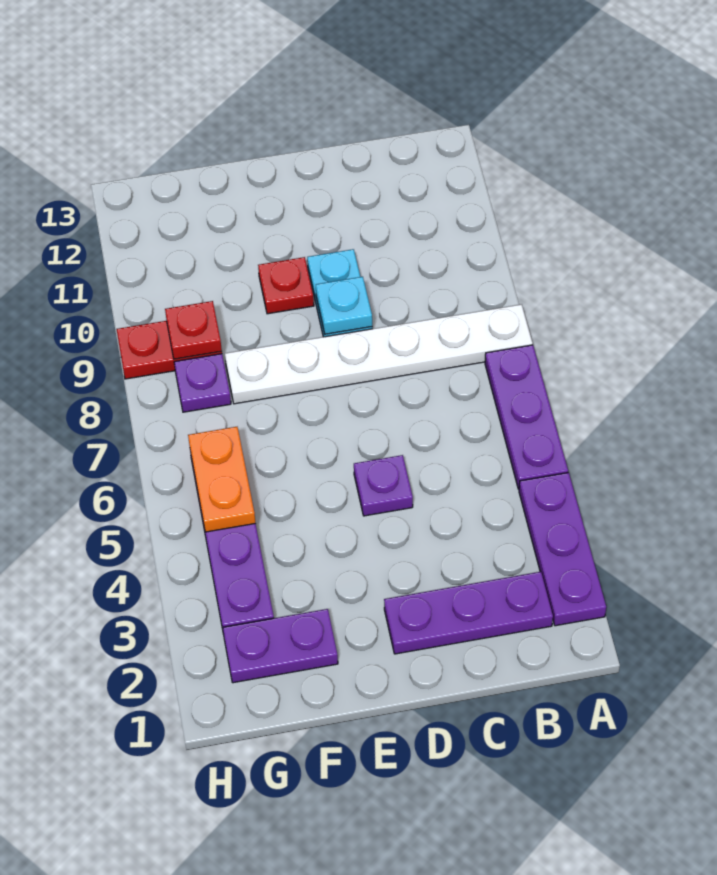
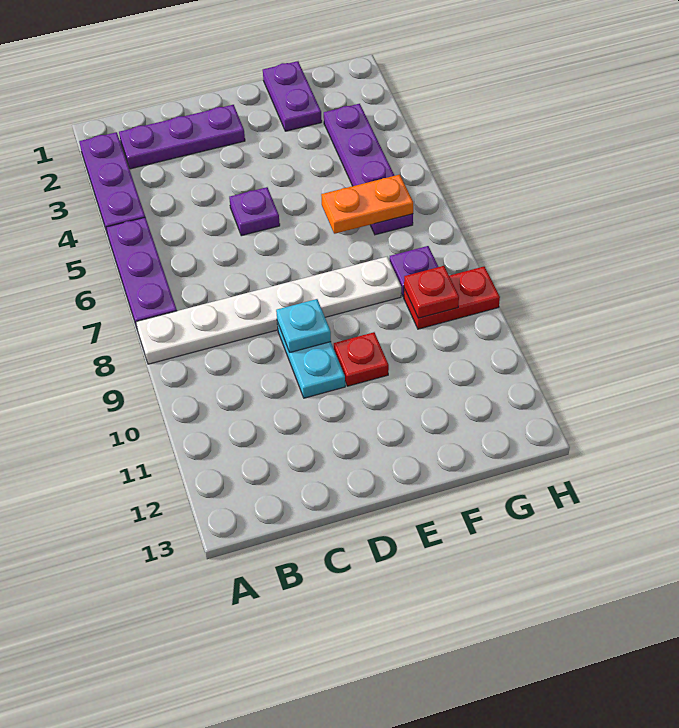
purple plate F2:G2 level 1 -> purple plate F1:F2 level 1
orange plate G5:G6 level 2 -> orange plate F6:G6 level 2

